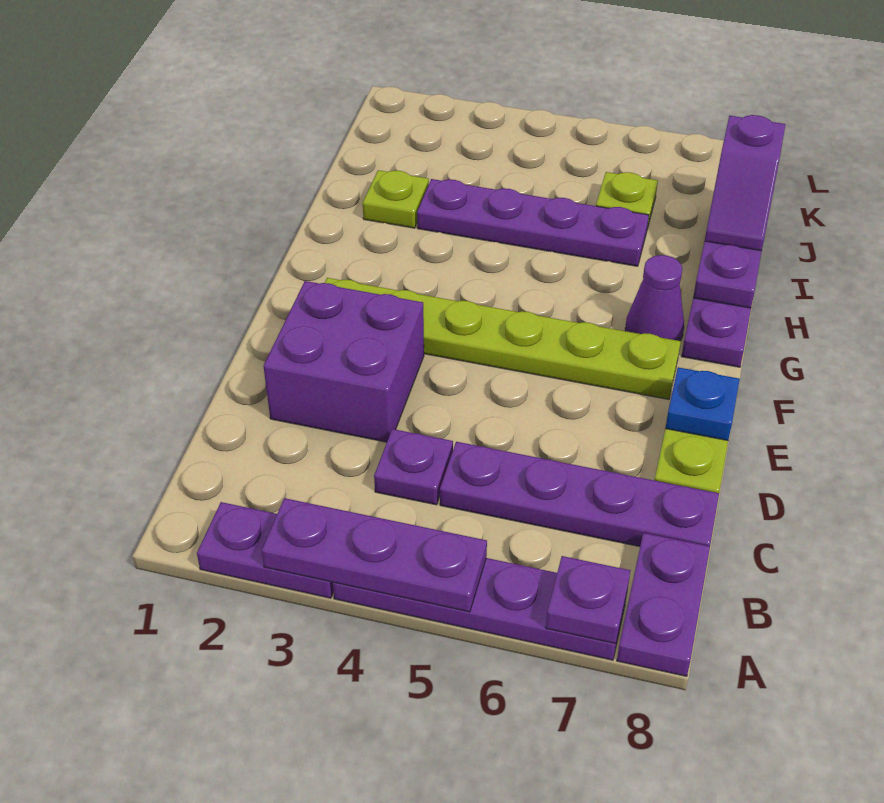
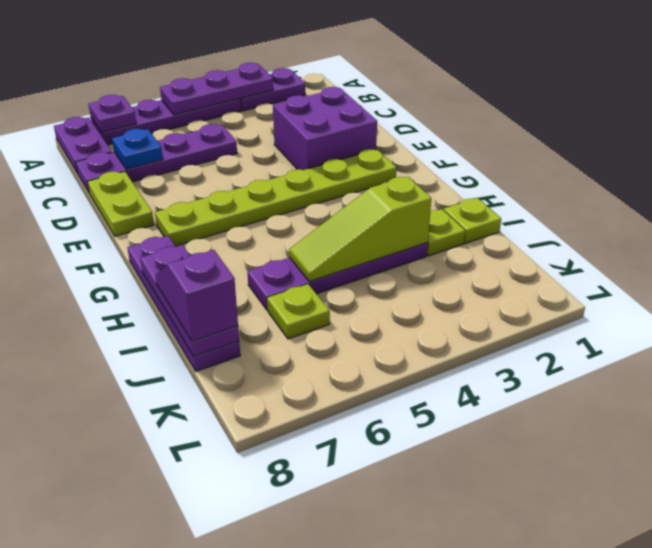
purple plate C4 level 1 -> none
blue plate E8 level 2 -> blue plate C7 level 2
purple cone G7 level 1 -> none
none -> lime plate I1 level 1
none -> lime slope I3:I5 level 2 top 3

